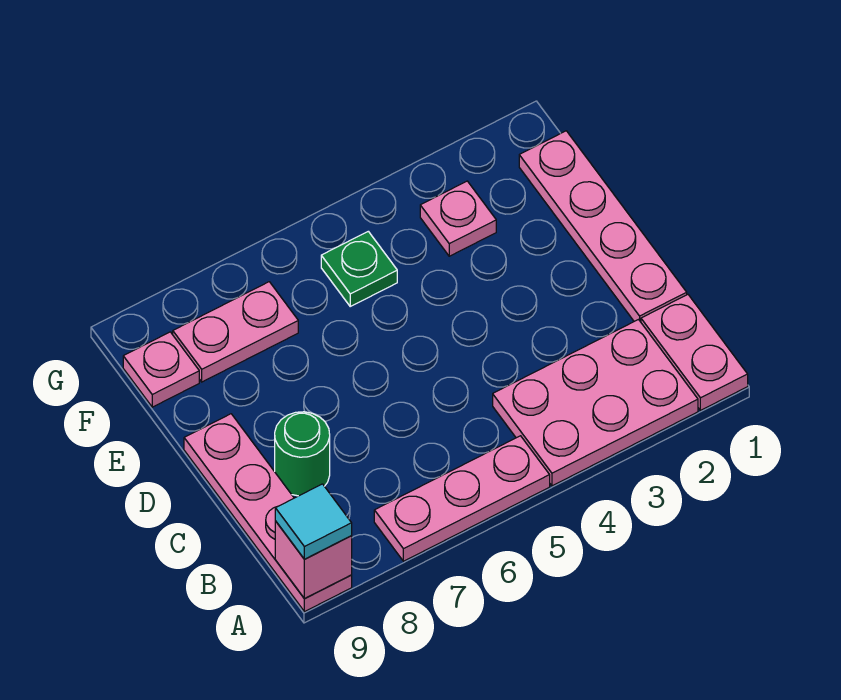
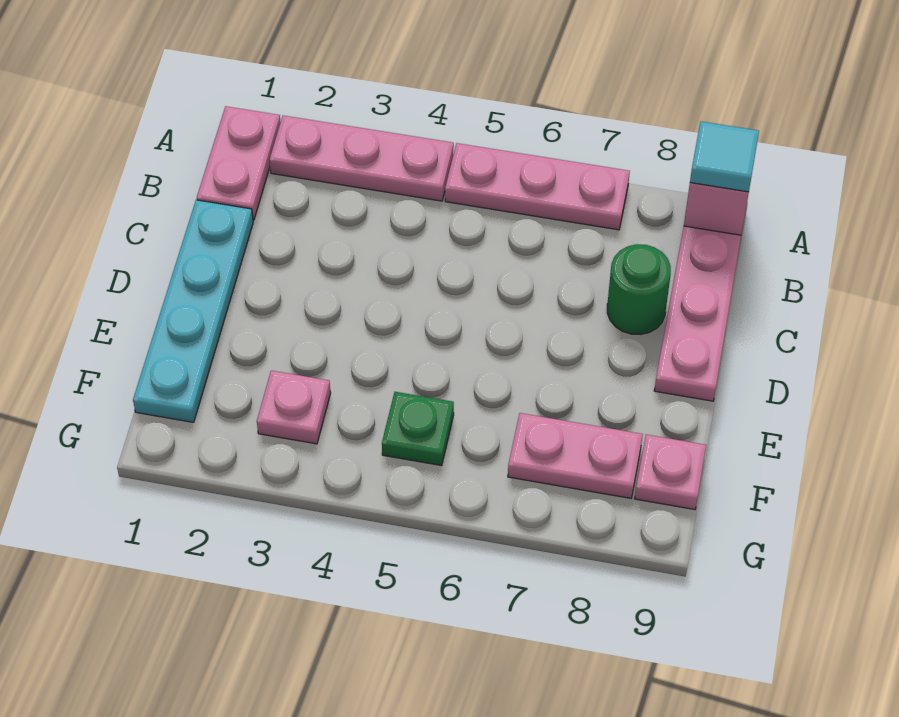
pink plate A2:B4 level 1 -> pink plate A2:A4 level 1
pink plate C1:F1 level 1 -> cyan plate C1:F1 level 1

